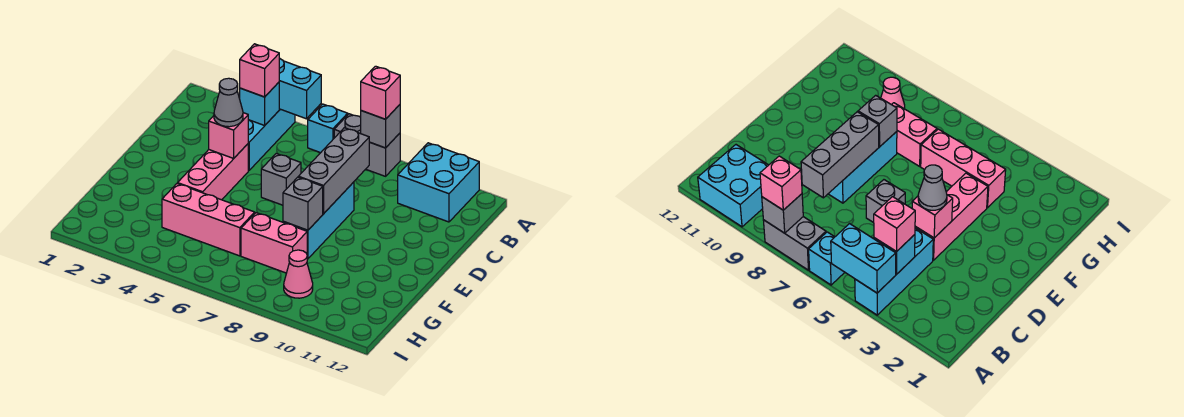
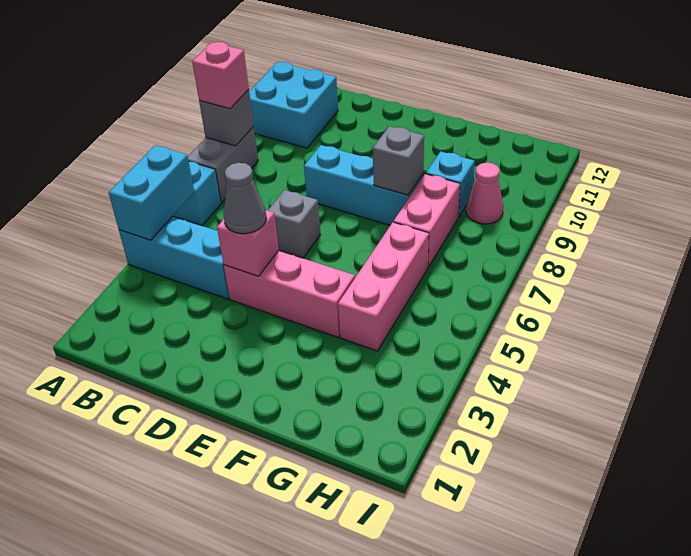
cyan brick B4 level 2 -> cyan brick G9 level 1
pink brick B4 level 3 -> none
grey brick C8:E8 level 2 -> none

